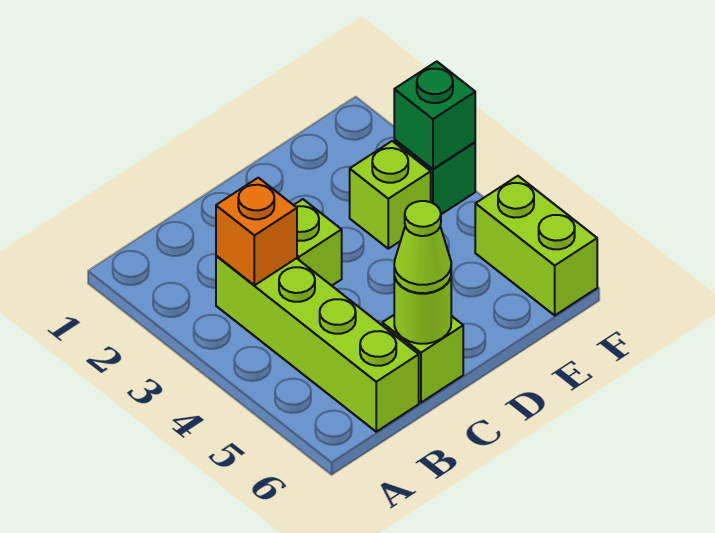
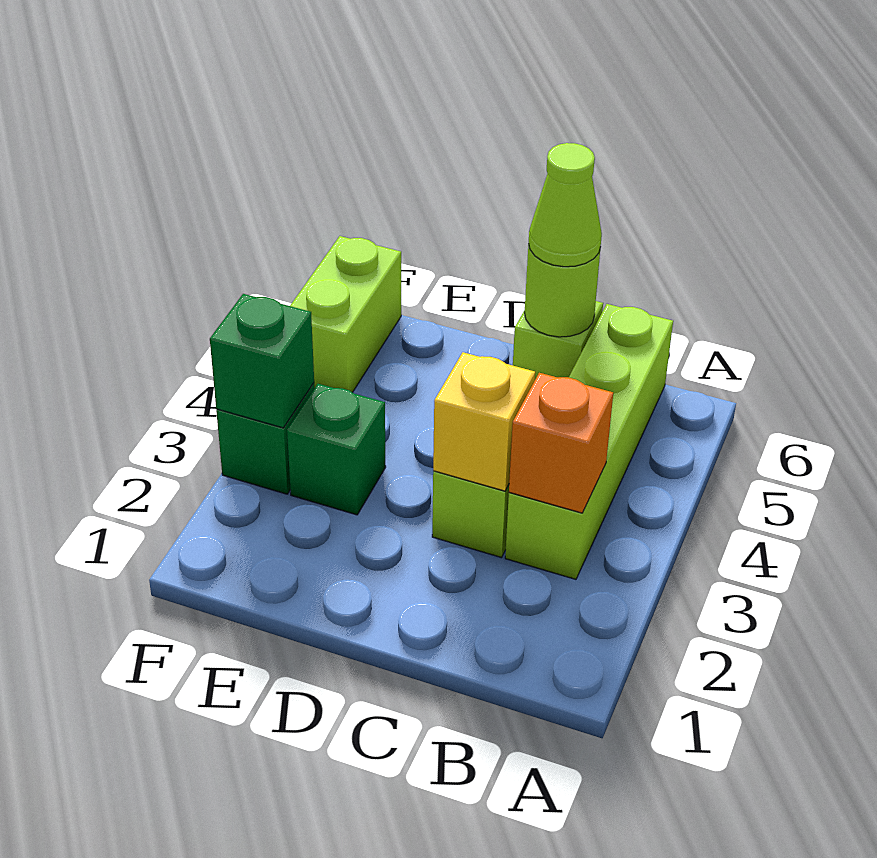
none -> yellow brick C3 level 2
lime brick E3 level 1 -> green brick E3 level 1

